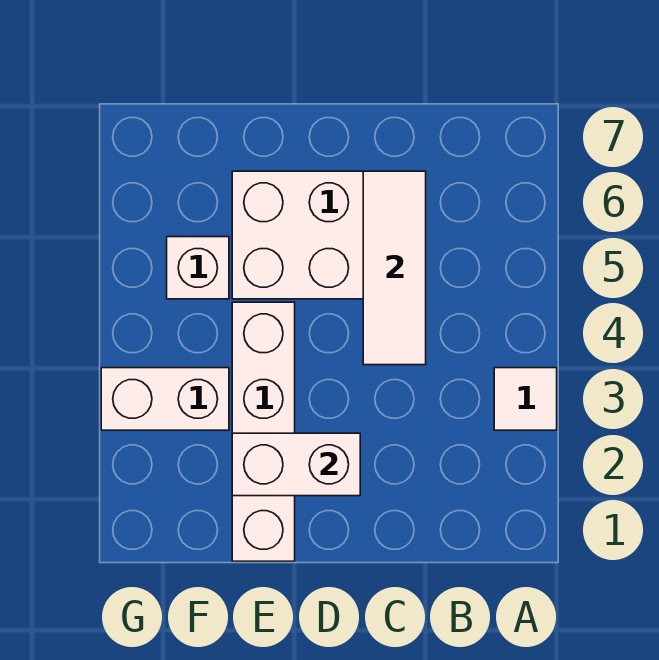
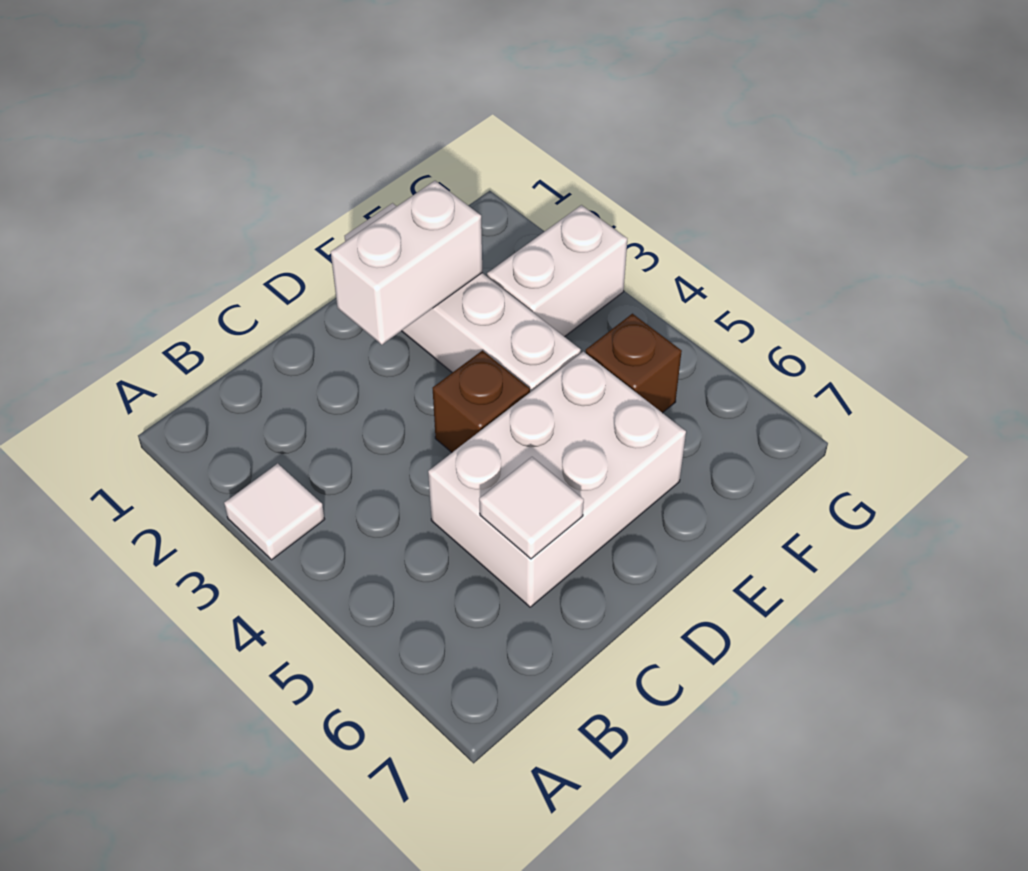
white tile C4:C6 level 2 -> white tile C6 level 2
none -> brown brick D4 level 1
white brick F5 level 1 -> brown brick F5 level 1

